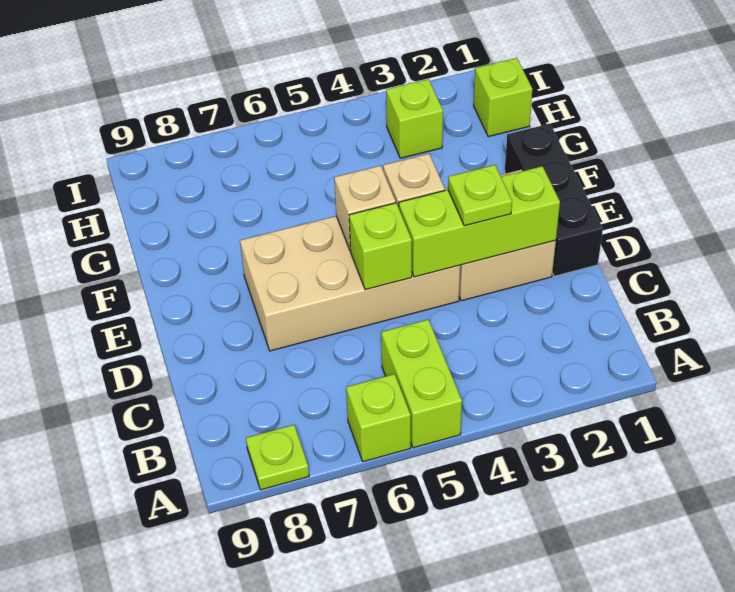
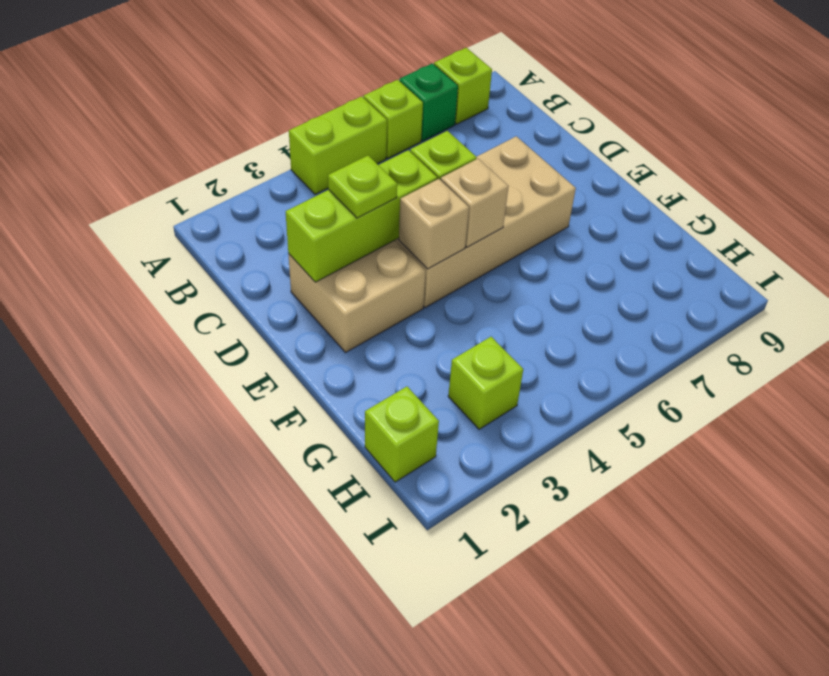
lime brick A5:B5 level 1 -> lime brick A4:A5 level 1
none -> green brick A7 level 1
lime plate A8 level 1 -> lime brick A8 level 1
black brick D1:F1 level 1 -> none

